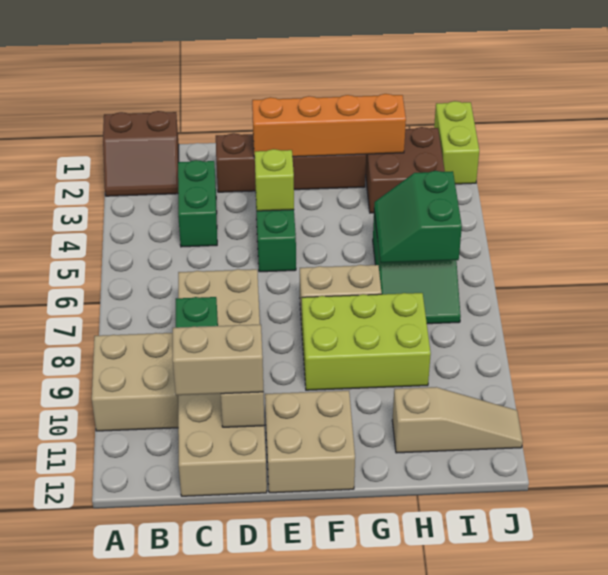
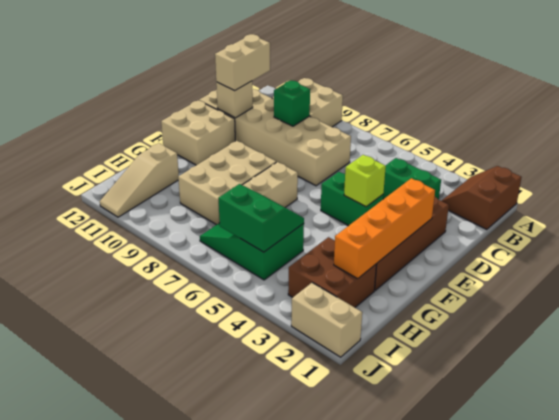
lime brick F8:H9 level 1 -> tan brick F8:H9 level 1
lime brick J1:J2 level 1 -> tan brick J1:J2 level 1

